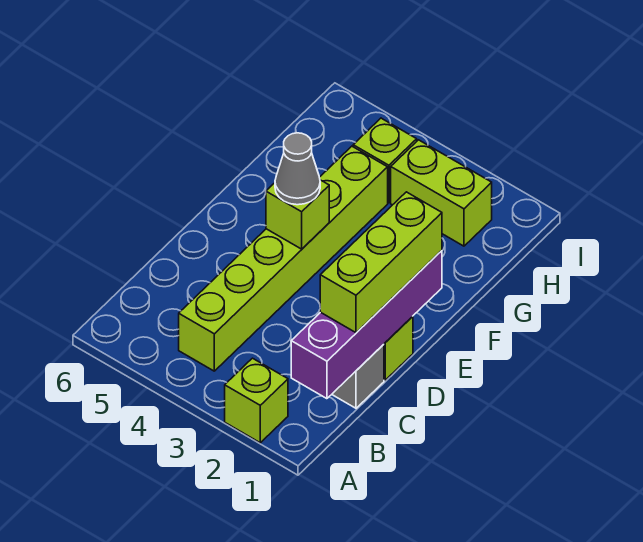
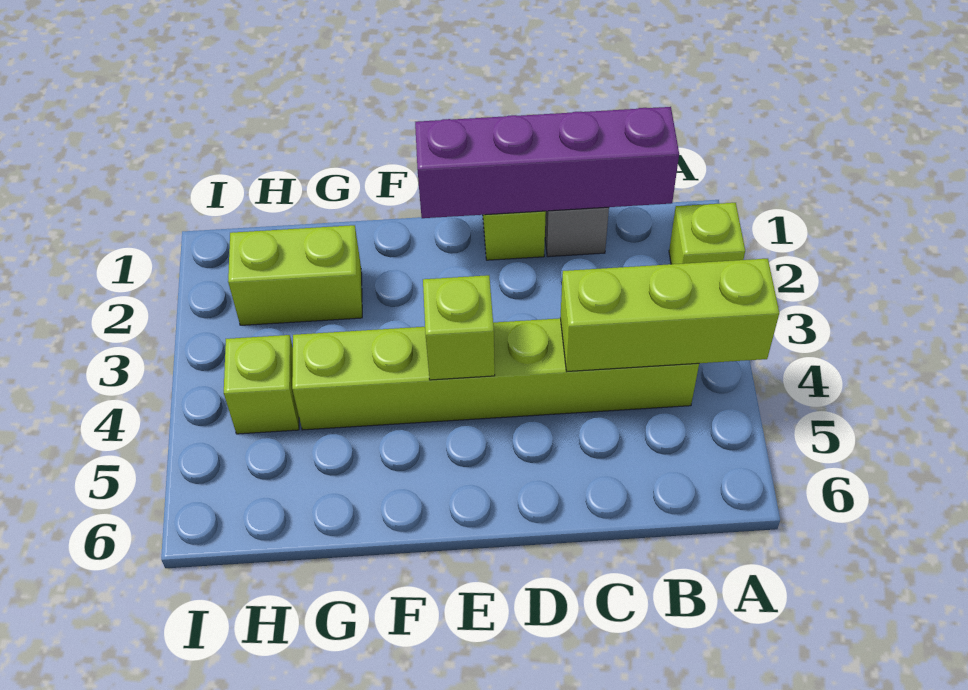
lime brick C1:E1 level 3 -> lime brick A4:C4 level 2
grey cone E4 level 3 -> none
lime brick H2:H3 level 1 -> lime brick G2:H2 level 1

